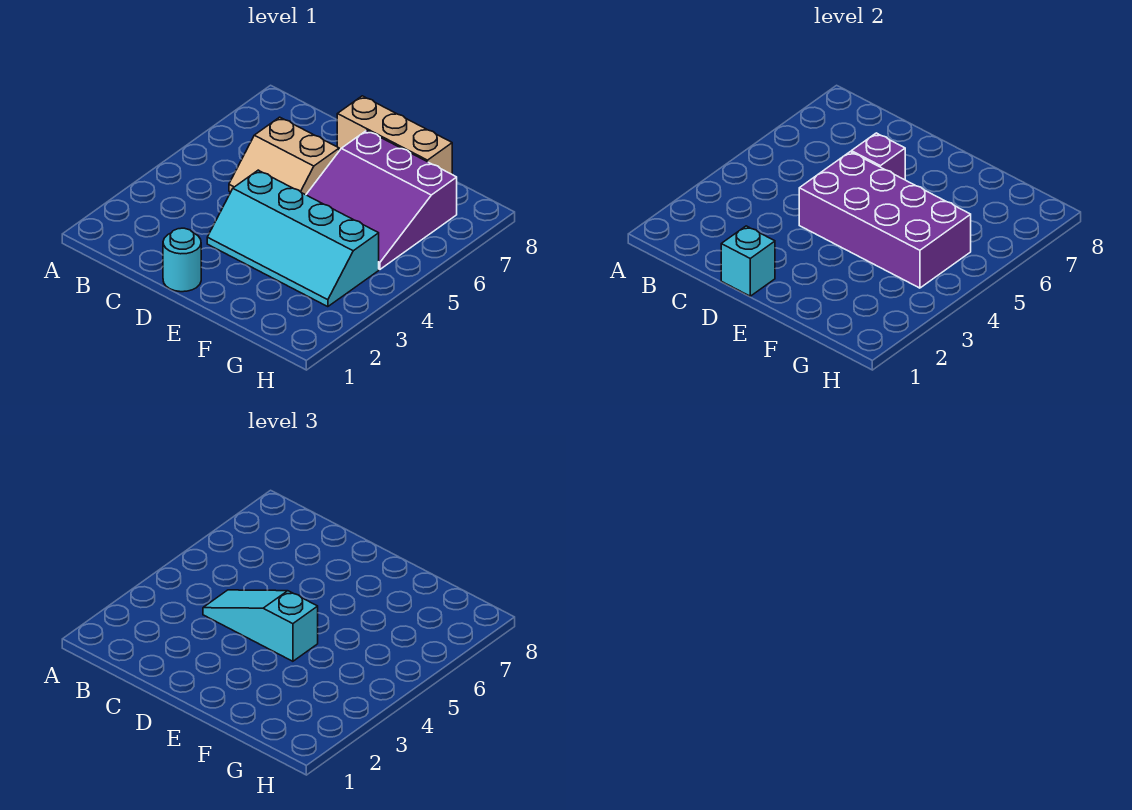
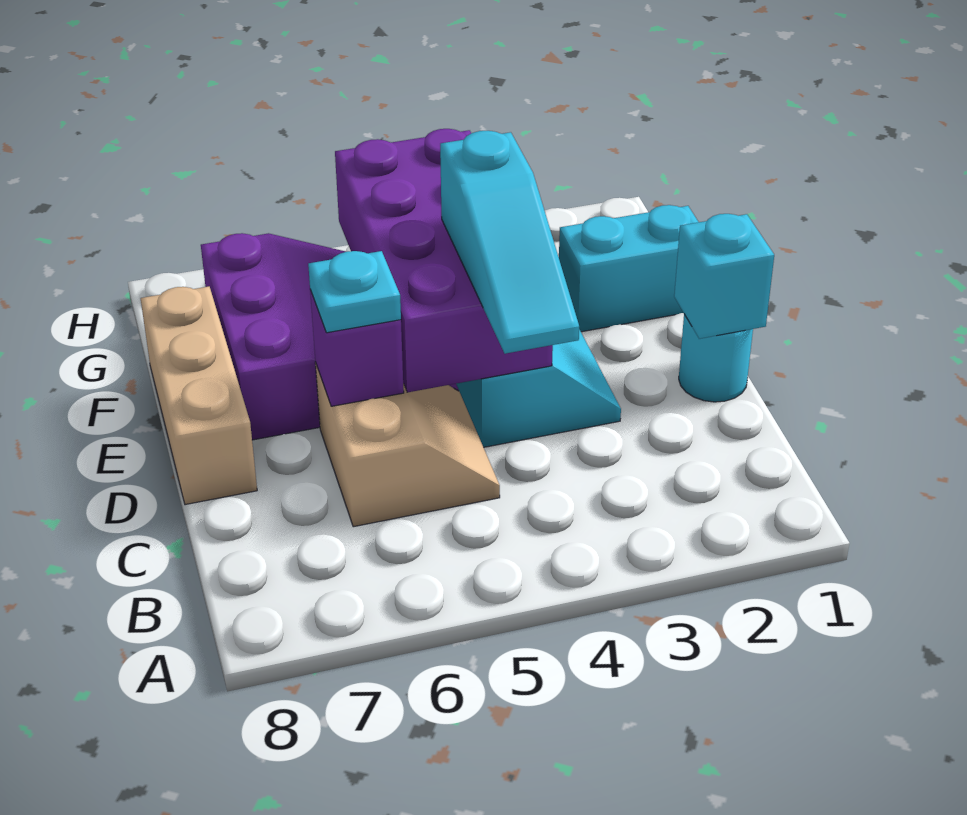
none -> cyan plate D6 level 3
none -> cyan brick F1:F2 level 1

